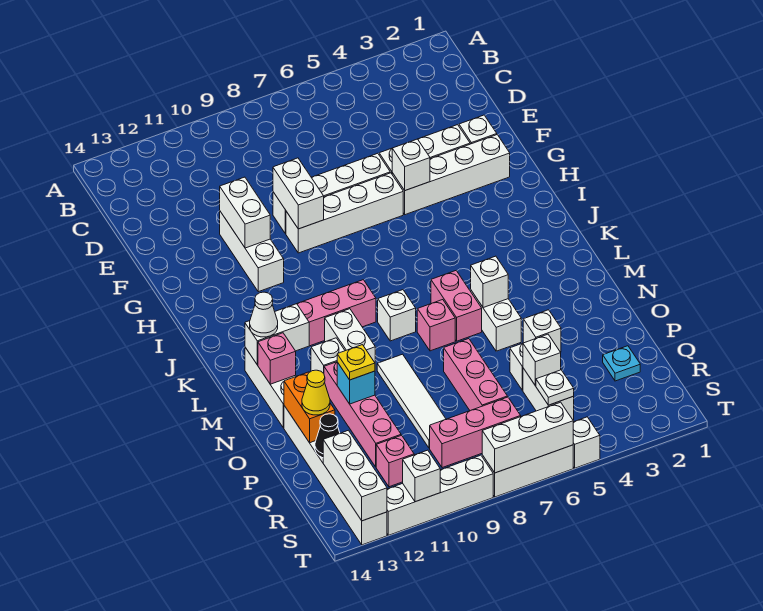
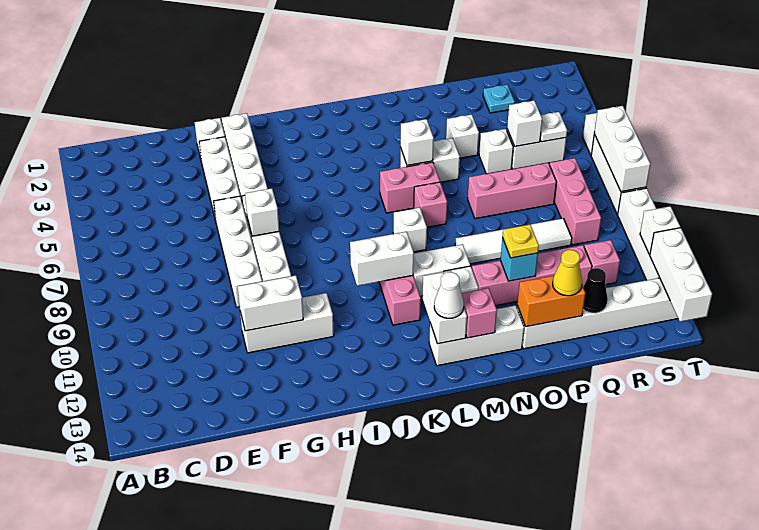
white brick F9:G9 level 2 -> white brick J10:K10 level 2
white brick G5 level 2 -> white brick G7 level 2
white brick R13:T13 level 2 -> white brick T12:T14 level 2

